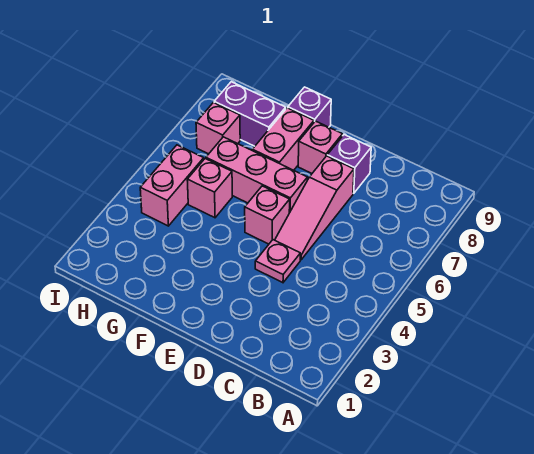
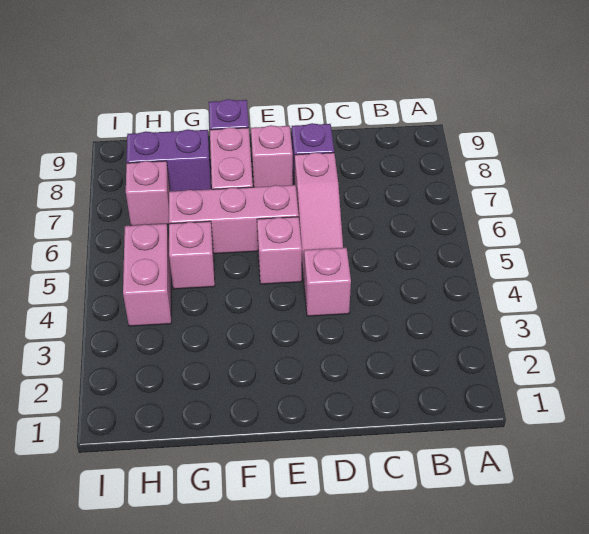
pink plate D4 level 1 -> pink brick D4 level 1

